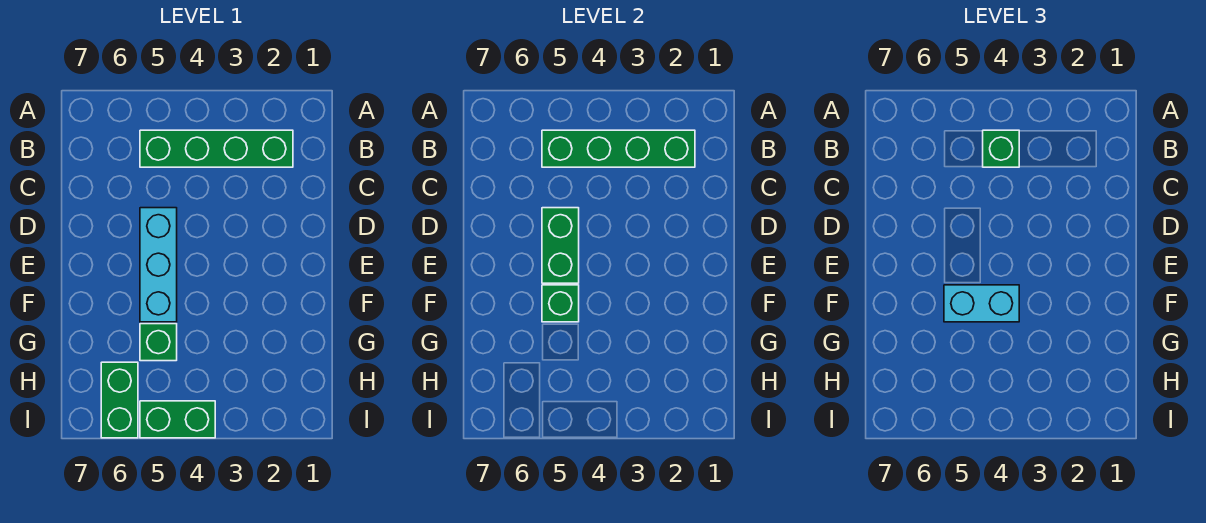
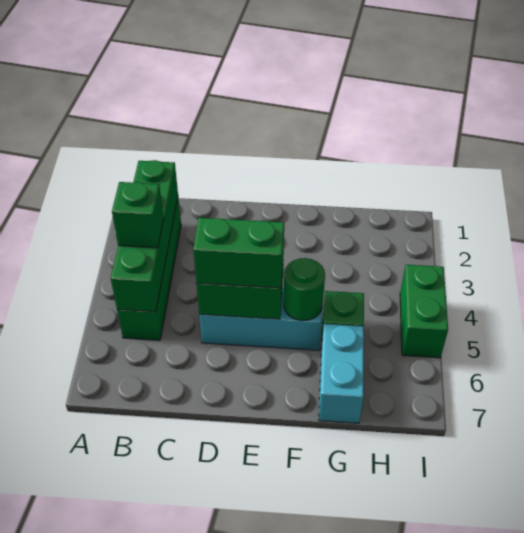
cyan brick F4:F5 level 3 -> cyan brick G6:G7 level 1
green brick F5 level 2 -> green round brick F5 level 2
green brick H6:I6 level 1 -> green brick D5:E5 level 3

